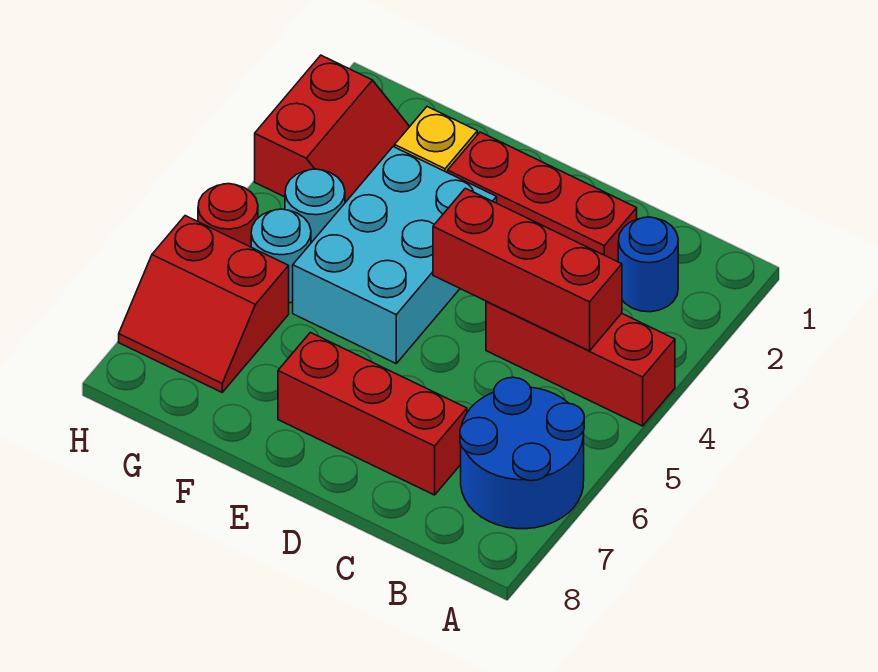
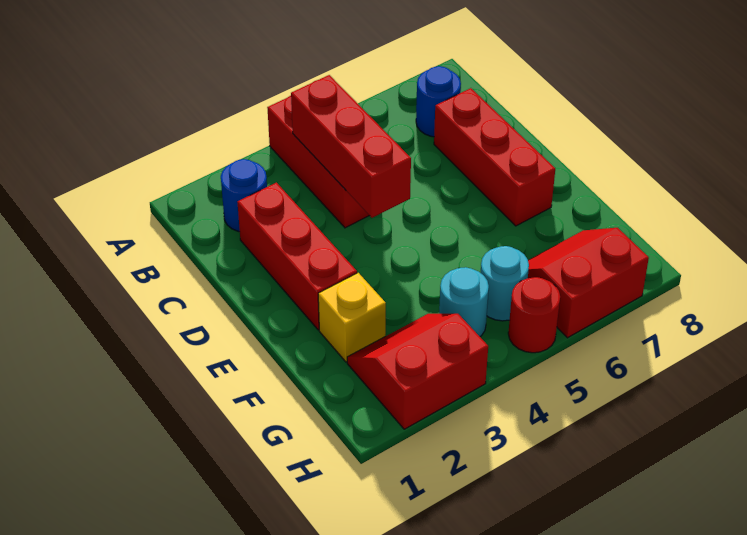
blue round brick A6:B7 level 1 -> blue round brick B7 level 1
cyan brick E3:F5 level 1 -> none
red slope G6:H7 level 1 top 6 -> red slope G6:H7 level 1 top H

